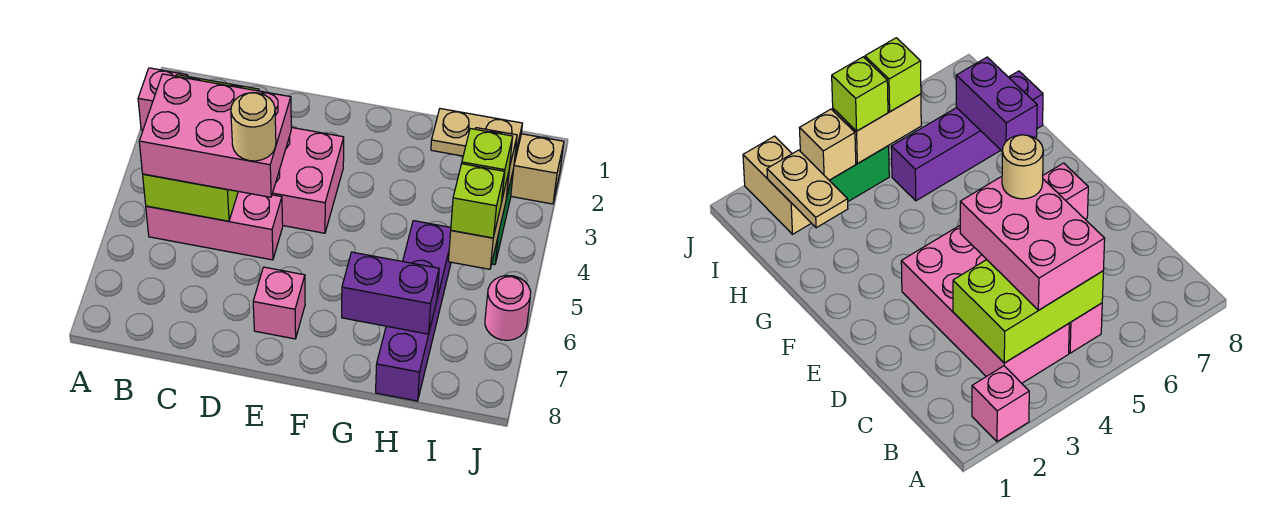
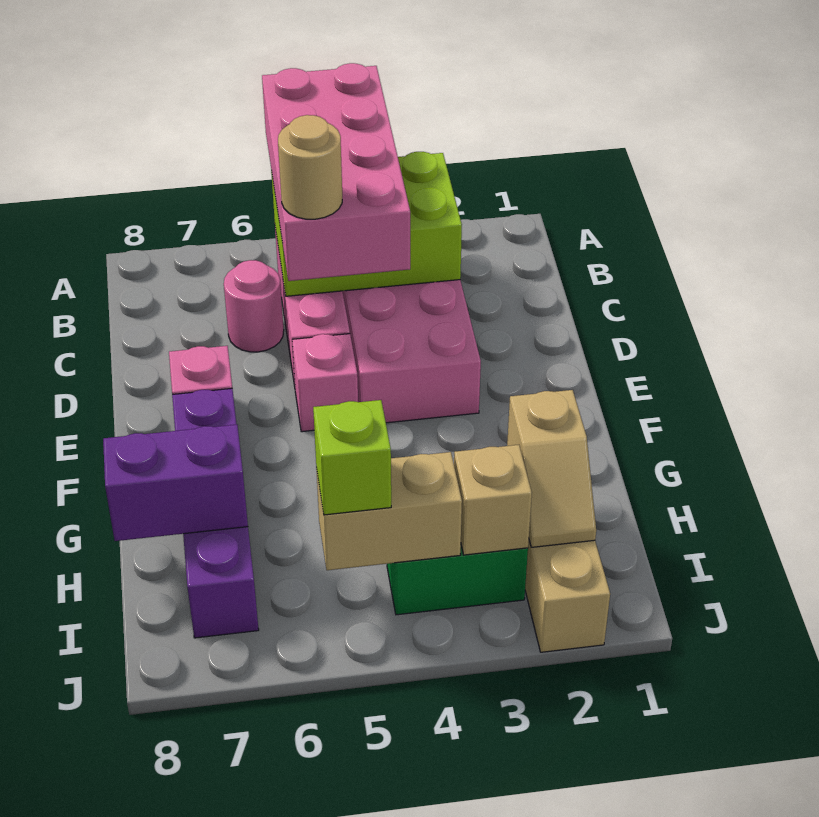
pink brick A2 level 1 -> pink brick E5 level 1
pink brick B4:D5 level 3 -> pink brick A4:D5 level 3
purple brick G7:H7 level 2 -> purple brick H7:H8 level 2
tan plate H2:I2 level 2 -> tan slope H2:I2 level 2 top H
purple brick H5:H8 level 1 -> purple brick F7:I7 level 1
lime brick I4 level 3 -> none
pink round brick J6 level 1 -> pink round brick C6 level 1

